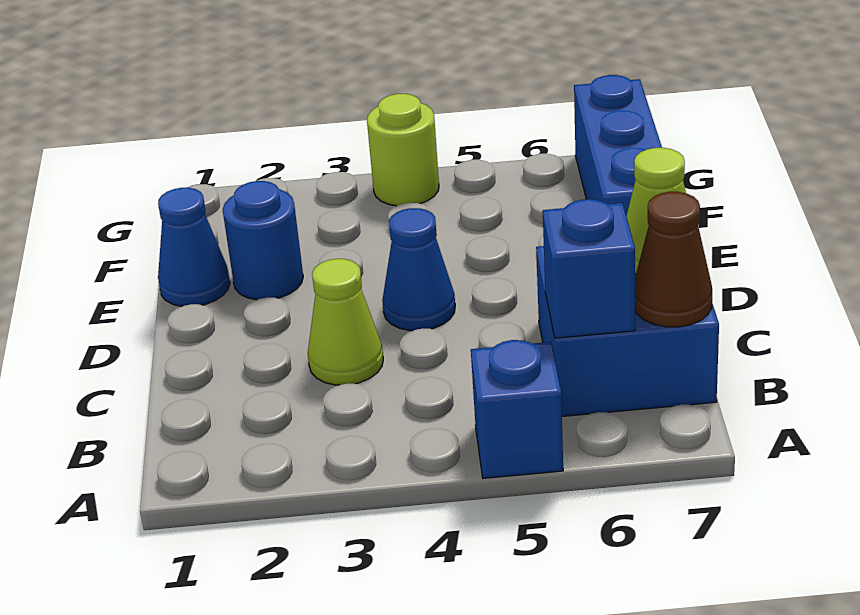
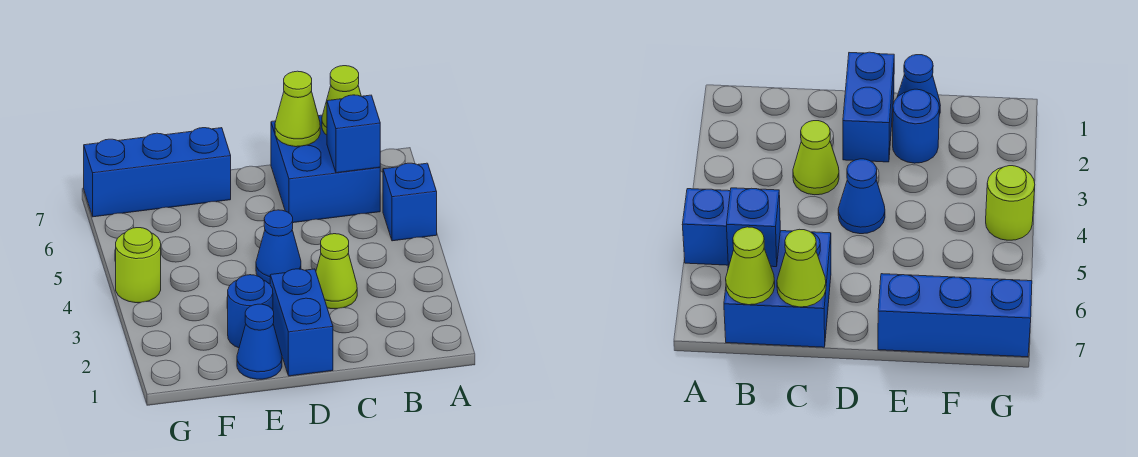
brown cone B7 level 2 -> lime cone B7 level 2
none -> blue brick D1:D2 level 1

